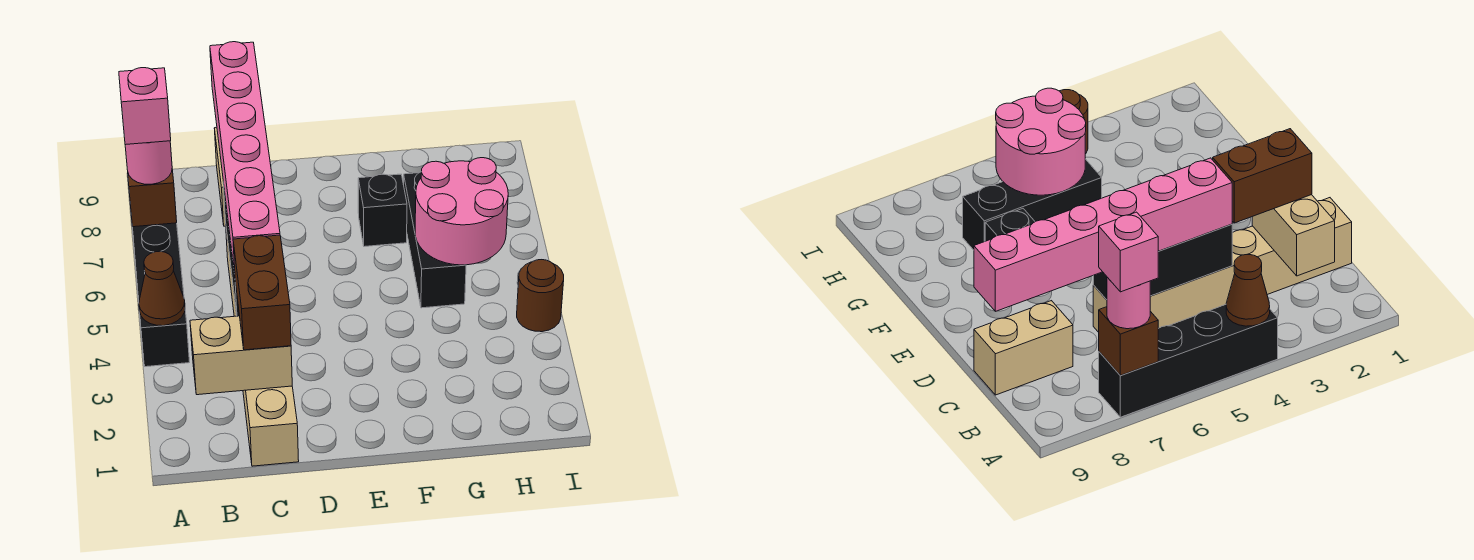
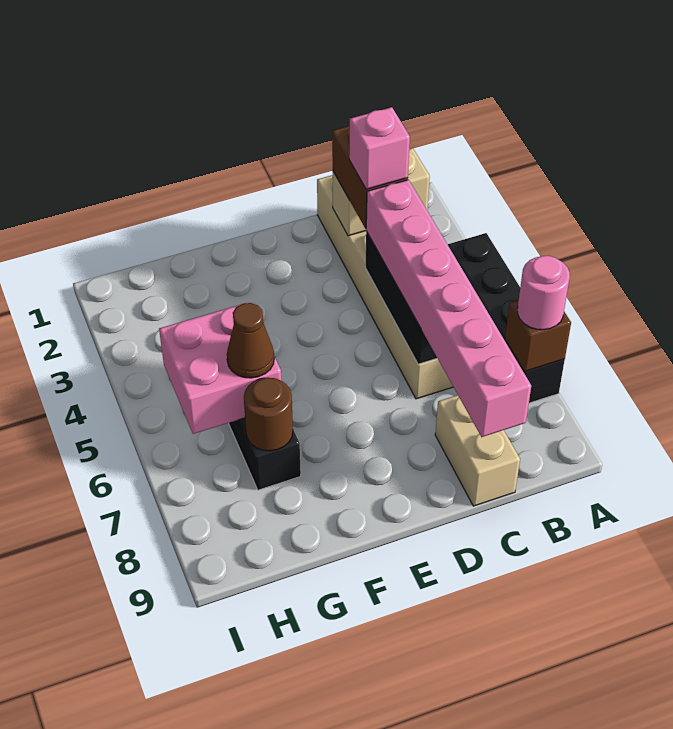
brown cone A4 level 2 -> brown cone G6 level 3
pink brick A7 level 4 -> pink brick C3 level 4
black brick F7 level 1 -> none
pink round brick G5:H6 level 2 -> pink brick G5:H6 level 2
brown round brick I4 level 1 -> brown round brick G7 level 2

